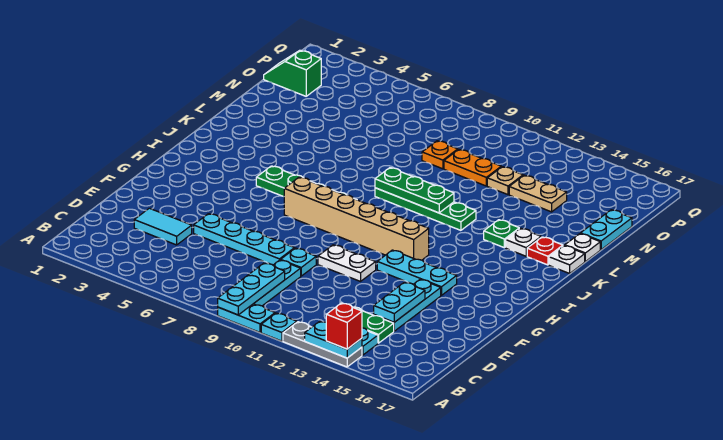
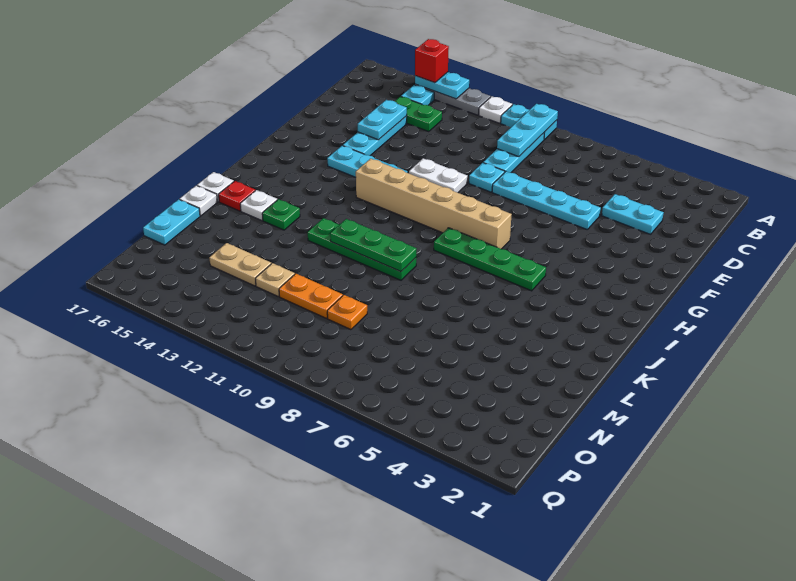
cyan plate A11 level 1 -> white plate A11 level 1
cyan tile D3:D4 level 1 -> cyan plate D3:D4 level 1
green slope O1:O2 level 1 top 2 -> none

